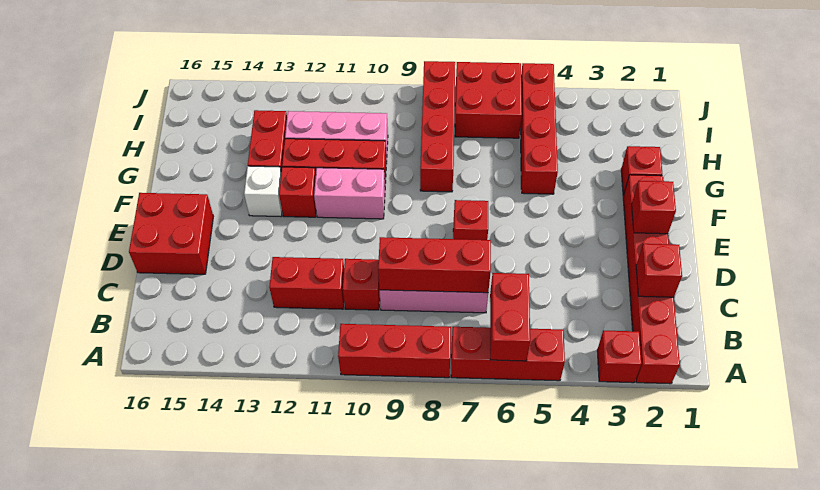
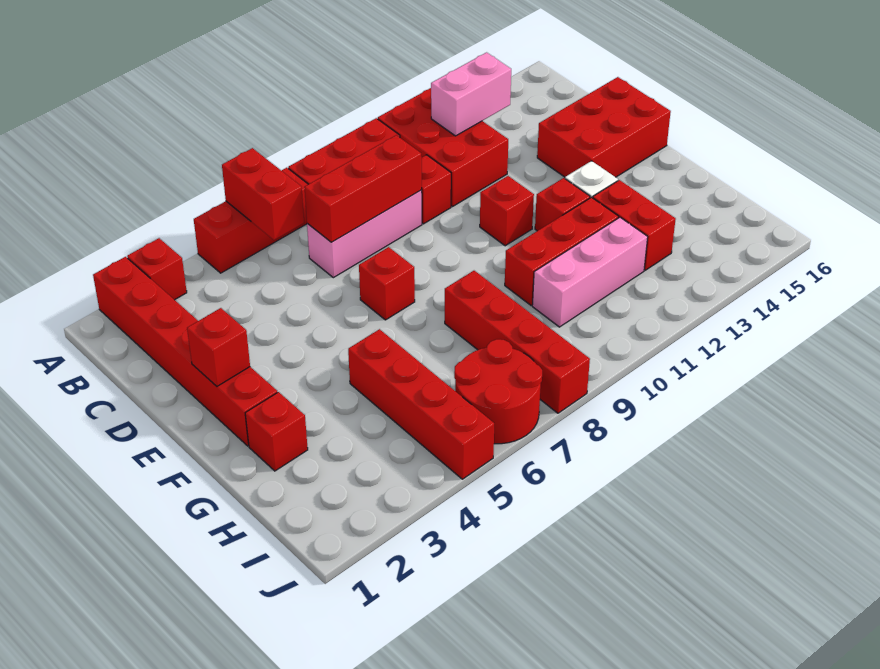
red brick C2 level 2 -> red brick E11 level 1
red brick C11:C12 level 1 -> red brick A11:C12 level 1
red brick D15:E16 level 1 -> red brick D14:E16 level 1
pink brick F10:F11 level 1 -> pink brick B12:B13 level 2
red brick I6:J7 level 1 -> red round brick I6:J7 level 1

